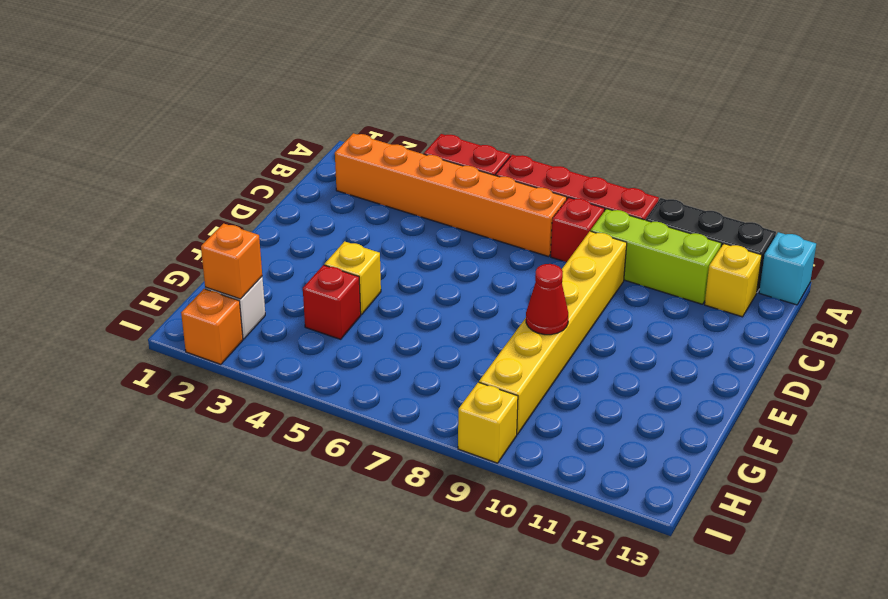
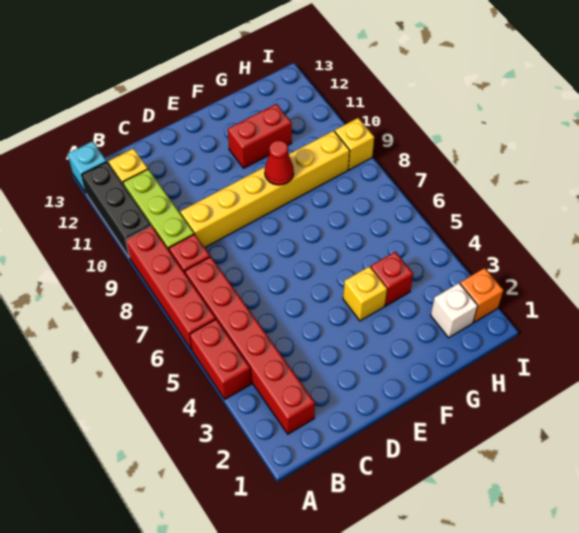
orange brick B2:B7 level 1 -> red brick B2:B7 level 1
none -> red brick F11:G11 level 1
orange brick H2 level 2 -> none

